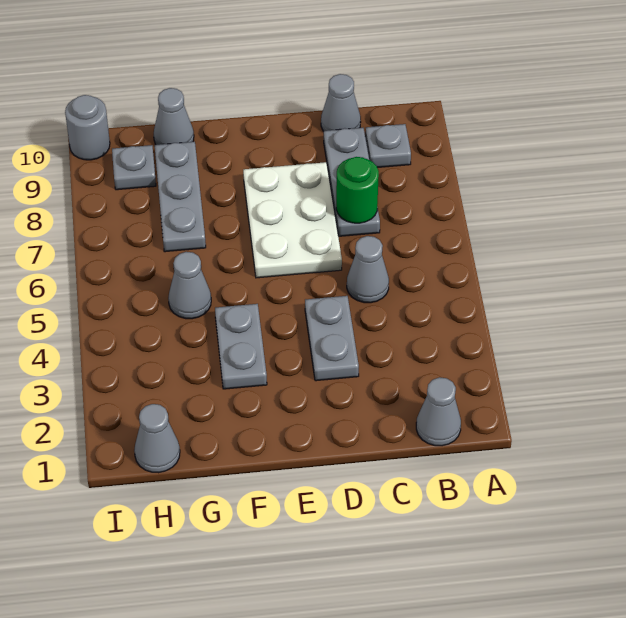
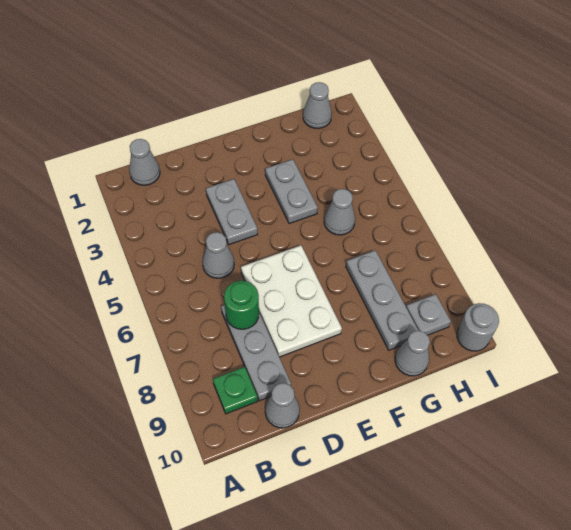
grey plate B9 level 1 -> green plate B9 level 1

